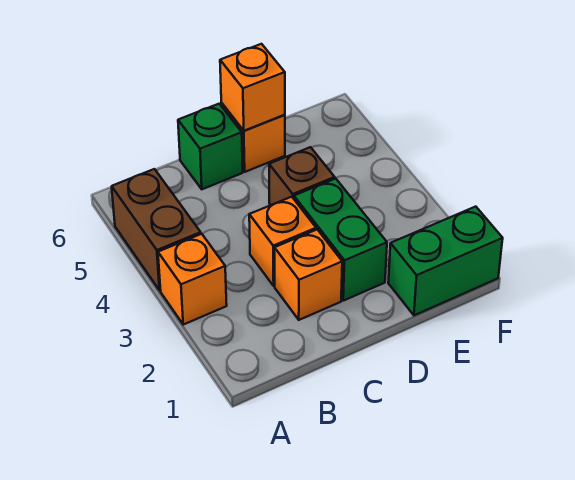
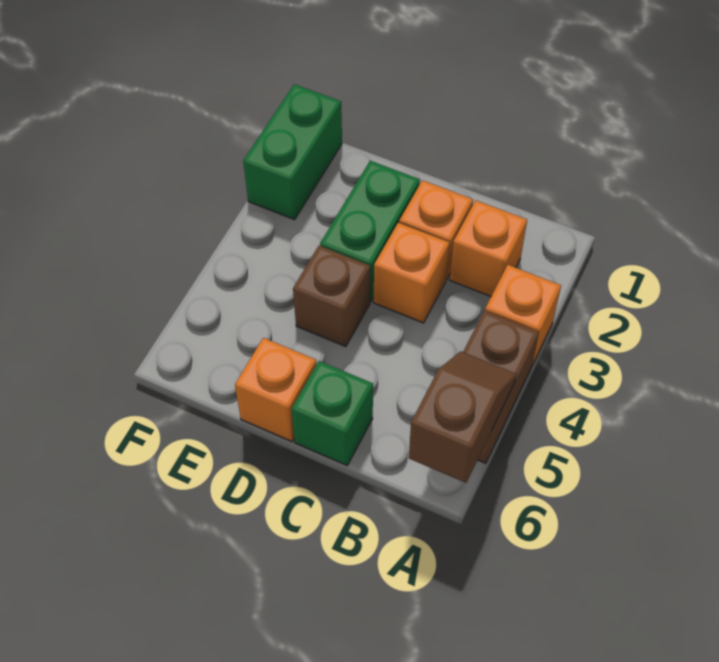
none -> brown slope A5:A6 level 2 top 6
orange brick D6 level 2 -> orange brick B2 level 1
green brick E1:F1 level 1 -> green brick F1:F2 level 1

